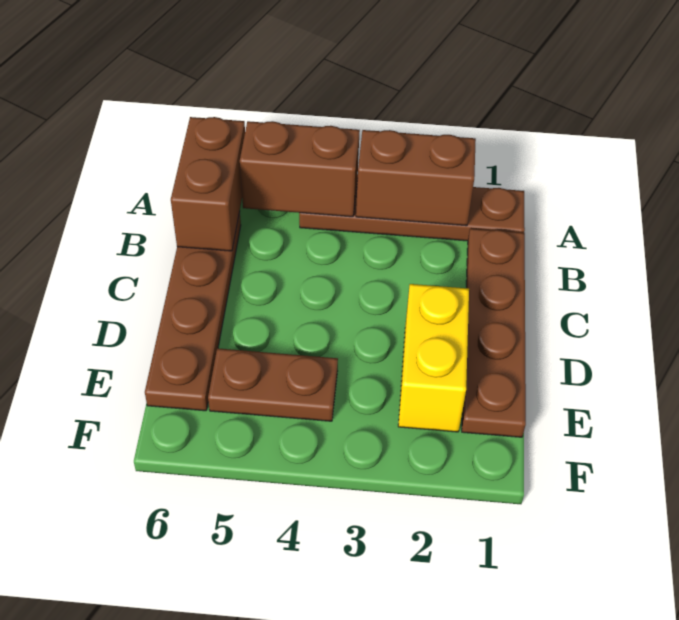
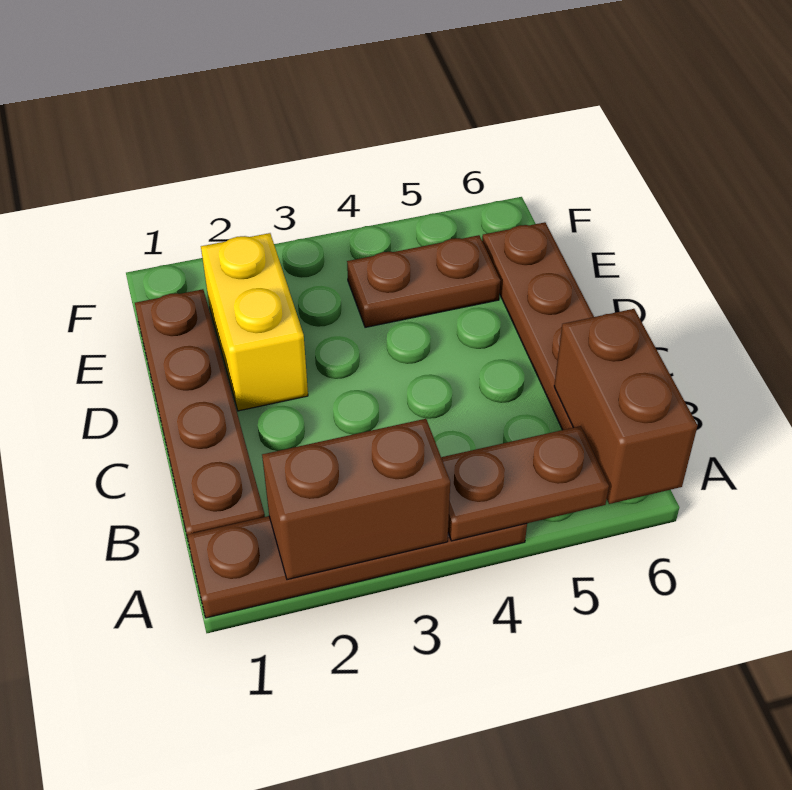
brown brick A4:A5 level 2 -> brown plate A4:A5 level 2

